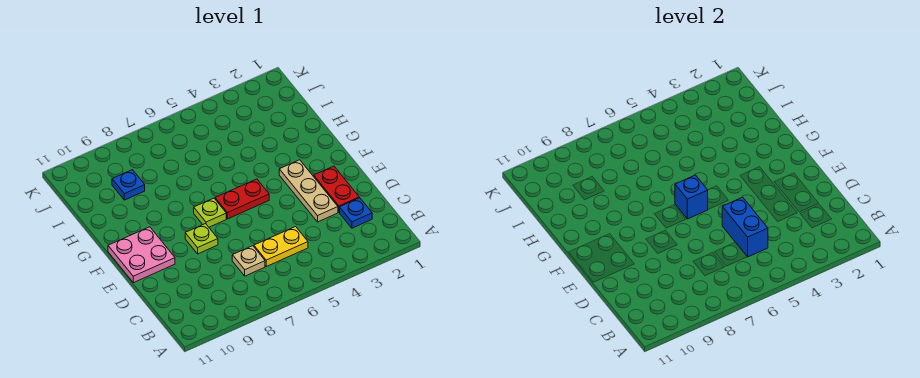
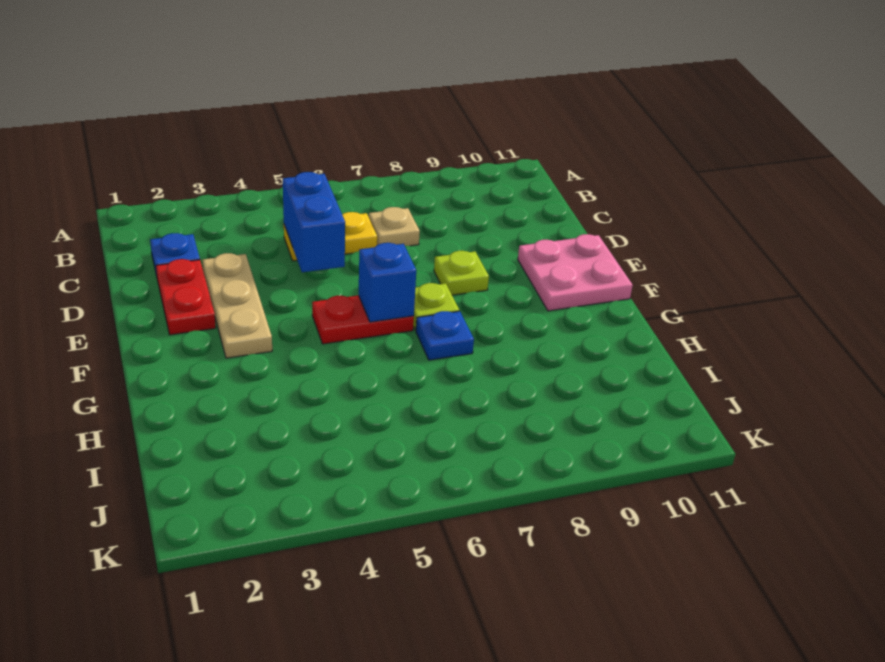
blue plate I9 level 1 -> blue plate G7 level 1

